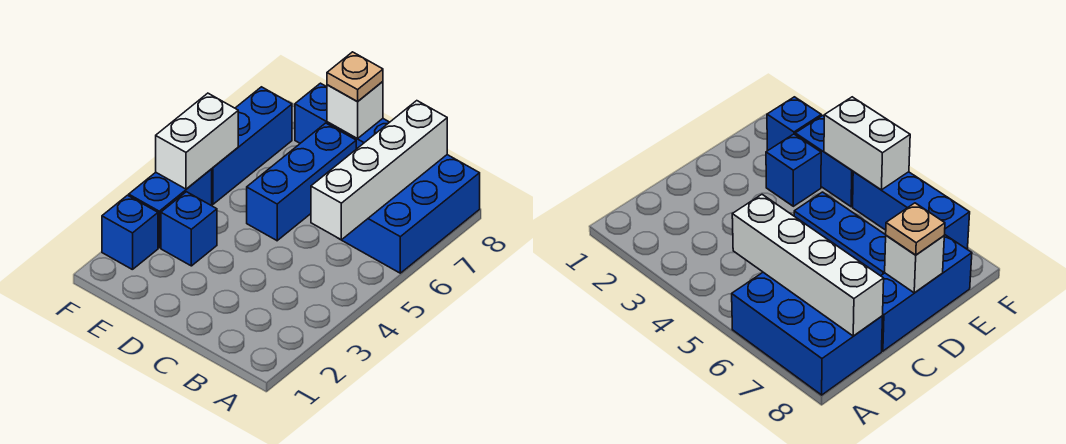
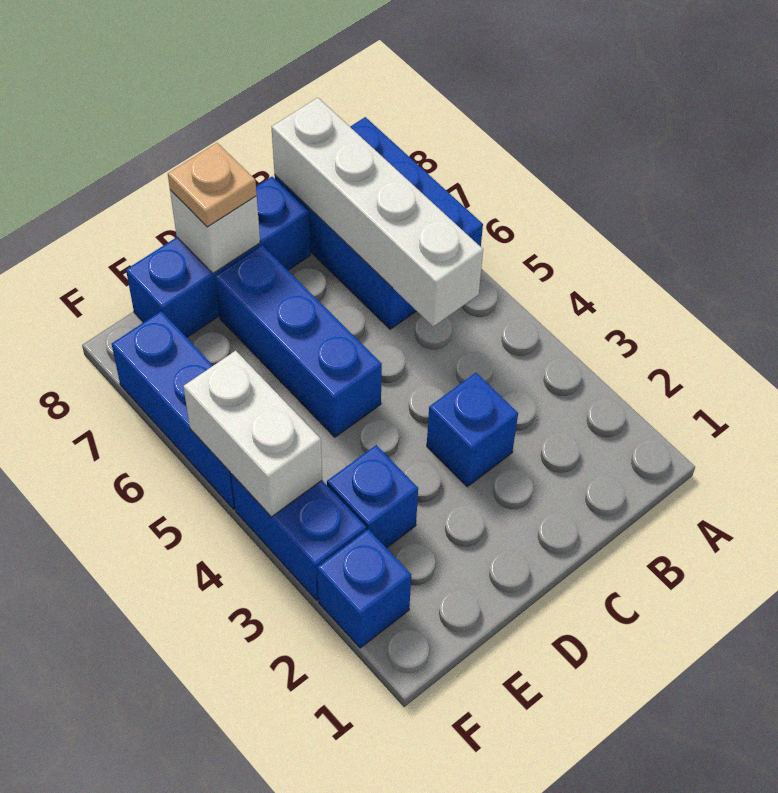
none -> blue brick C3 level 1

